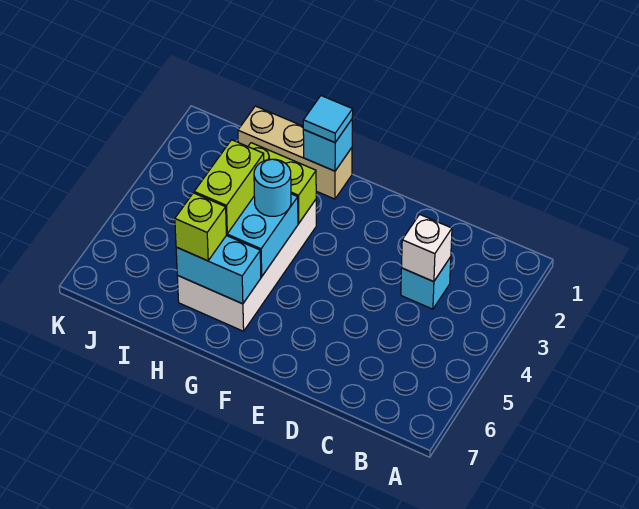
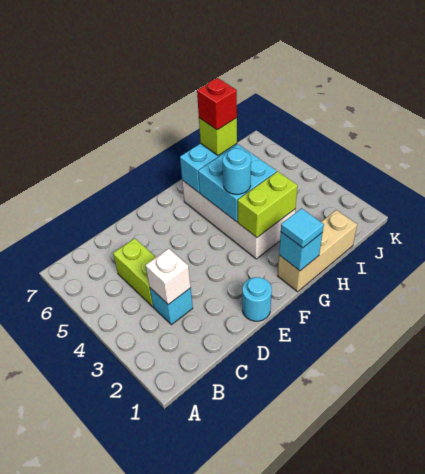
none -> cyan round brick E1 level 1
lime brick H4:H5 level 3 -> lime brick C4:C5 level 1
none -> red brick H6 level 4

